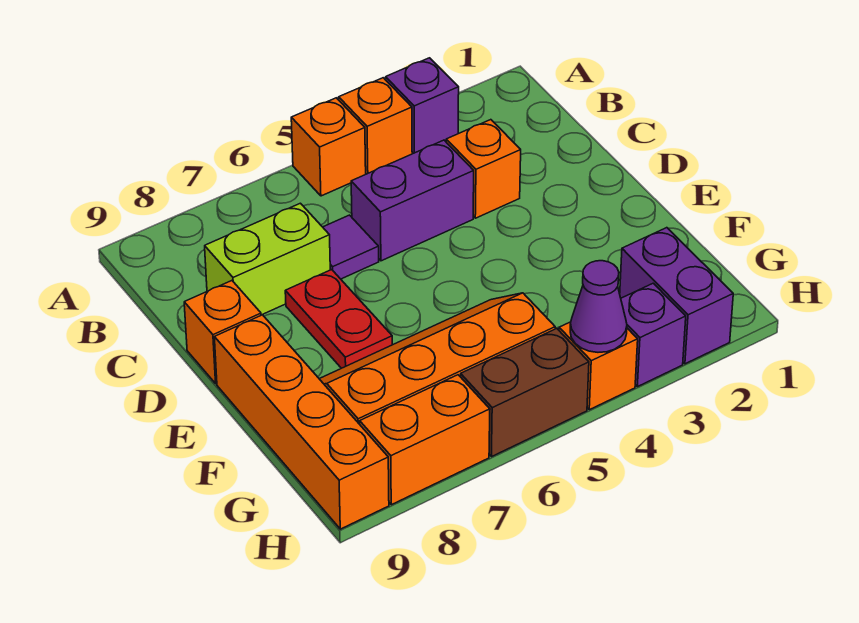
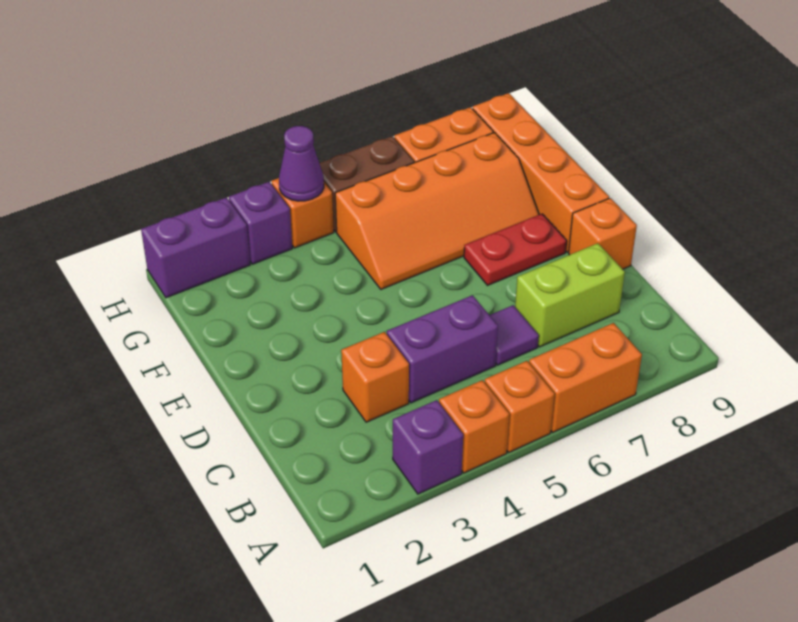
none -> orange brick A6:A7 level 1
red plate D7:E7 level 1 -> red plate E7:E8 level 1
purple brick G2:H2 level 1 -> purple brick H1:H2 level 1

